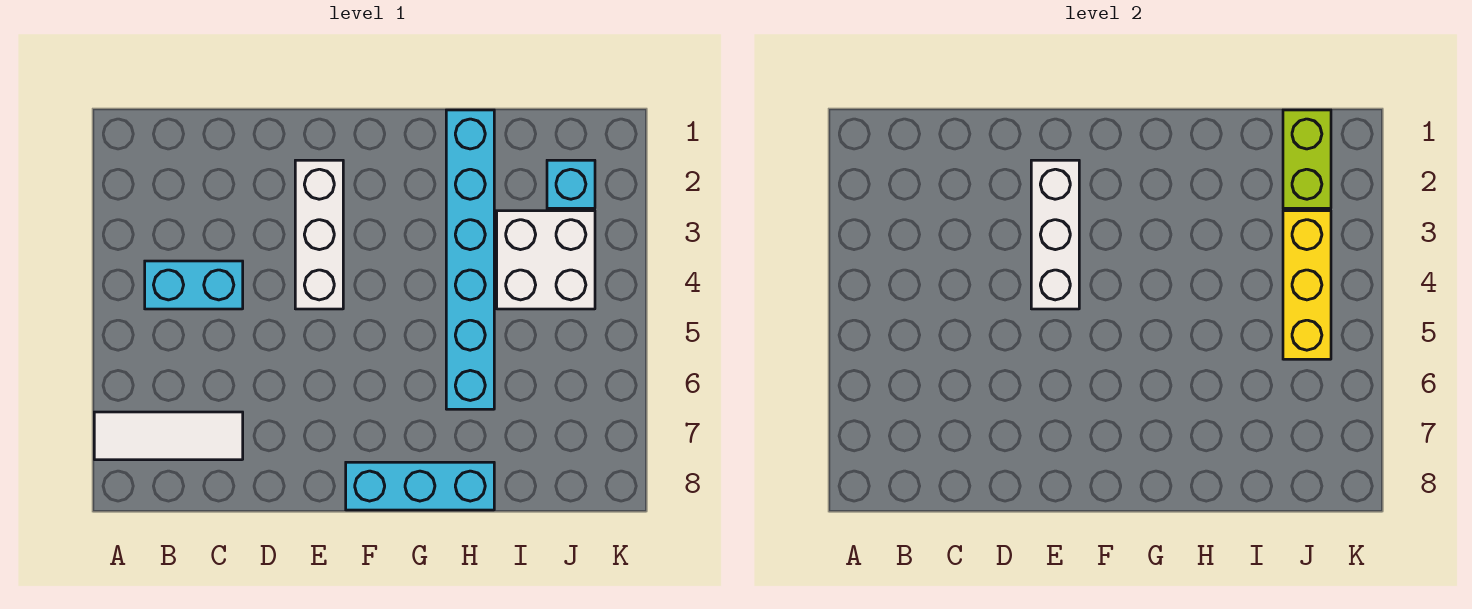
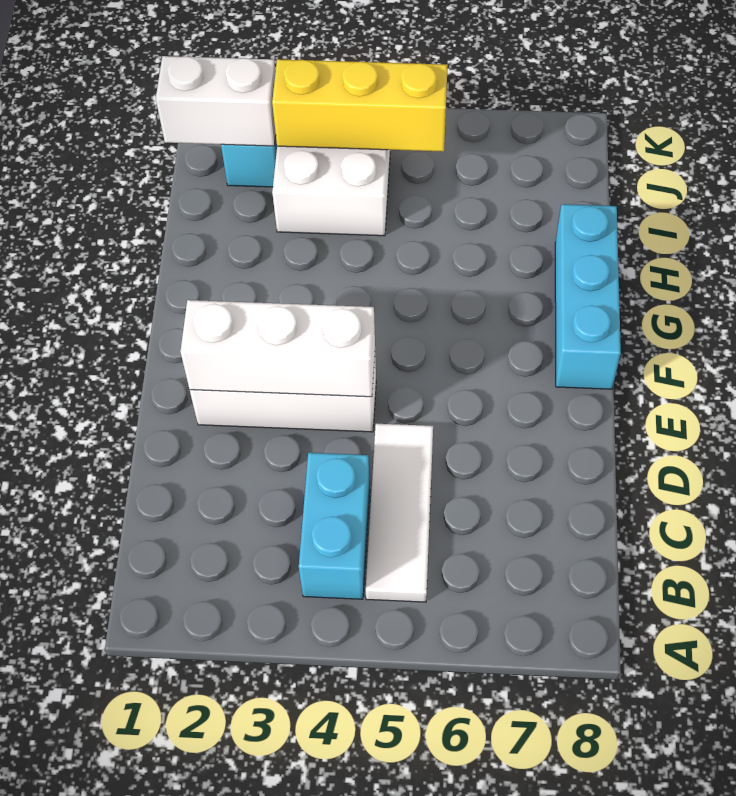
white tile A7:C7 level 1 -> white tile B5:D5 level 1
cyan brick H1:H6 level 1 -> none
lime brick J1:J2 level 2 -> white brick J1:J2 level 2

